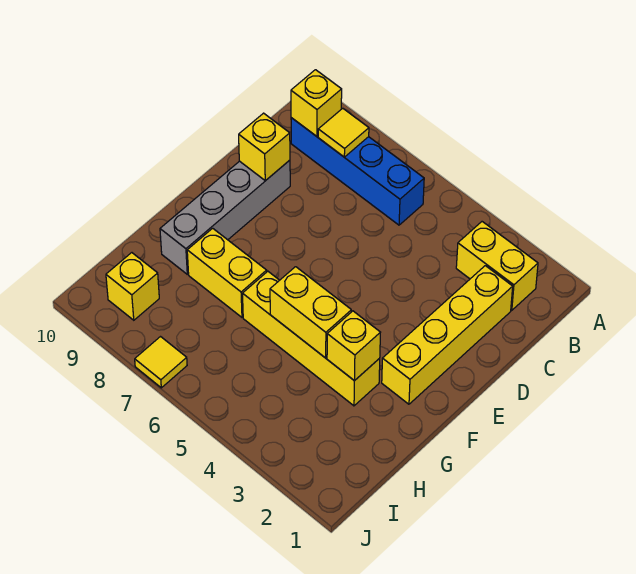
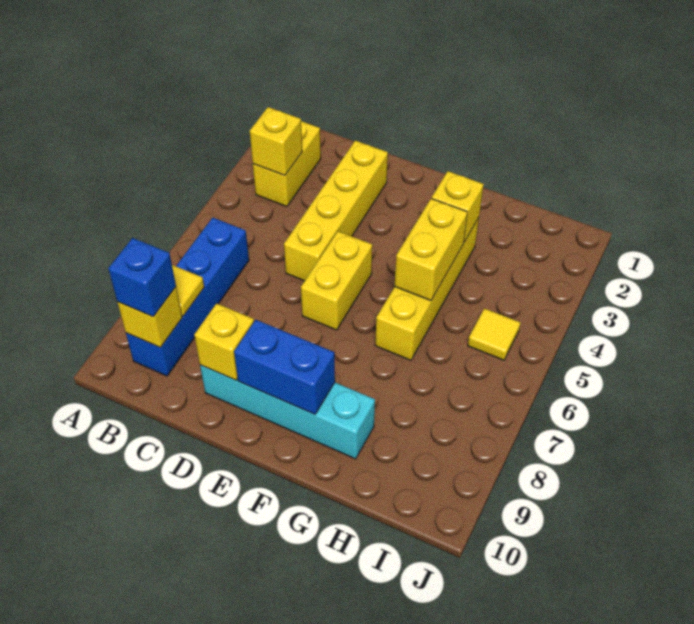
none -> blue brick B9 level 3
yellow brick C2:F2 level 1 -> yellow brick D2:D5 level 1
grey brick D9:G9 level 1 -> cyan brick D9:G9 level 1
none -> blue brick E9:F9 level 2
yellow brick G7:G8 level 1 -> yellow brick E5:E6 level 1
yellow brick I9 level 1 -> yellow brick B3 level 2
yellow tile J7 level 1 -> yellow tile I5 level 1

